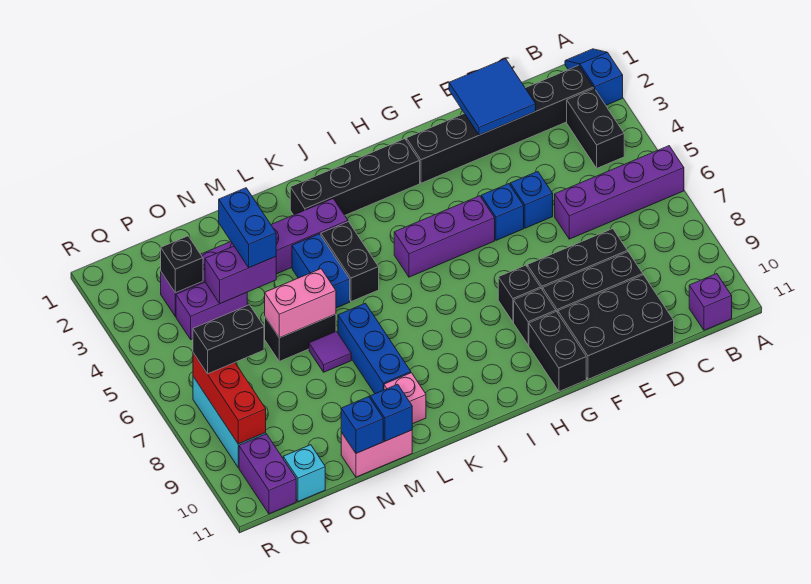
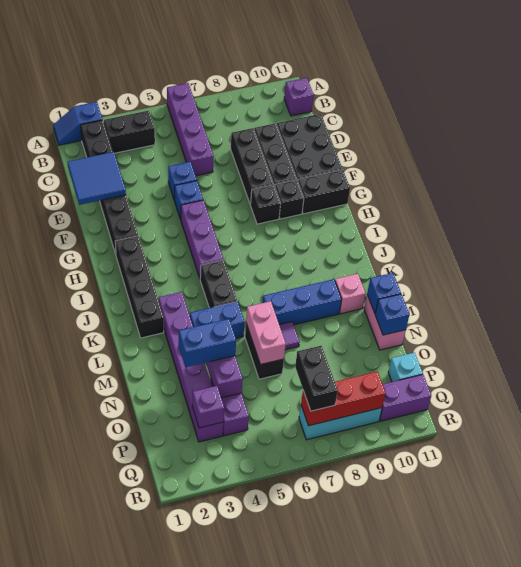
black brick K4:K5 level 1 -> black brick J5:K5 level 1
black brick P3 level 2 -> purple brick P3 level 2

